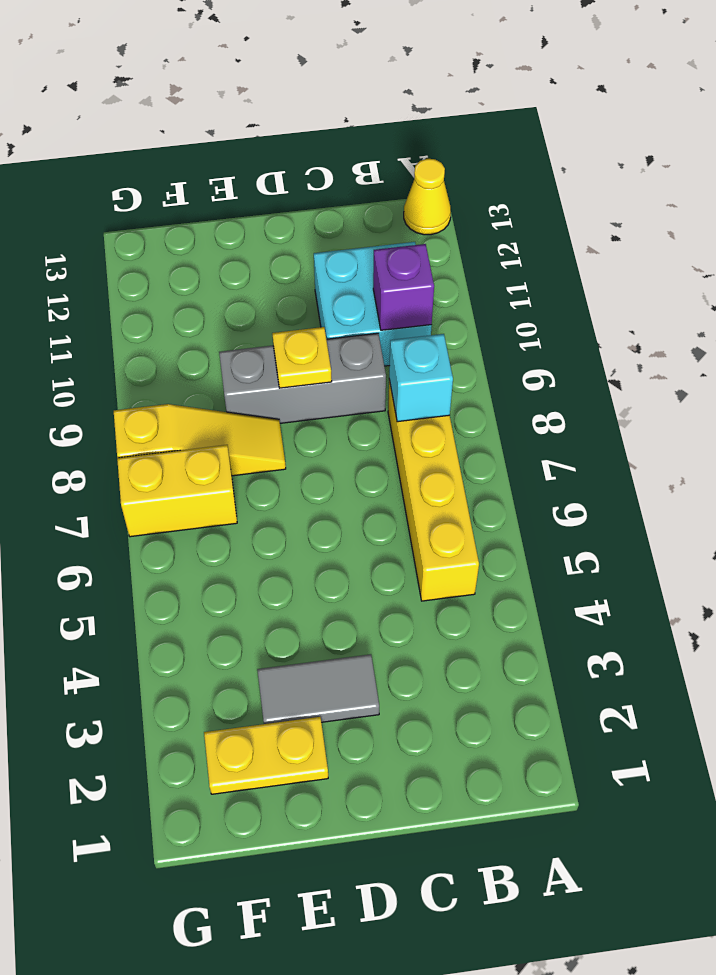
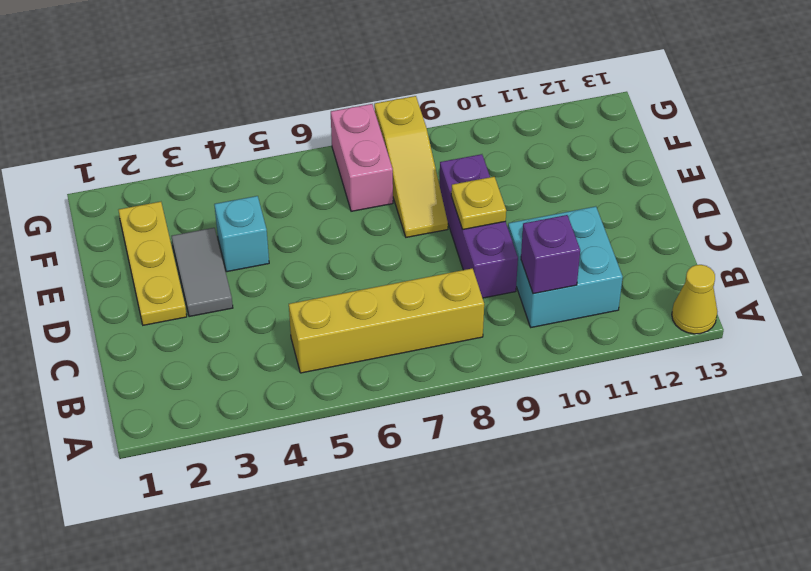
cyan brick B8 level 2 -> cyan brick E4 level 1
grey brick C9:E9 level 1 -> purple brick C9:E9 level 1
yellow plate E2:F2 level 1 -> yellow plate D2:F2 level 1
yellow brick F7:G7 level 1 -> pink brick F7:G7 level 1

